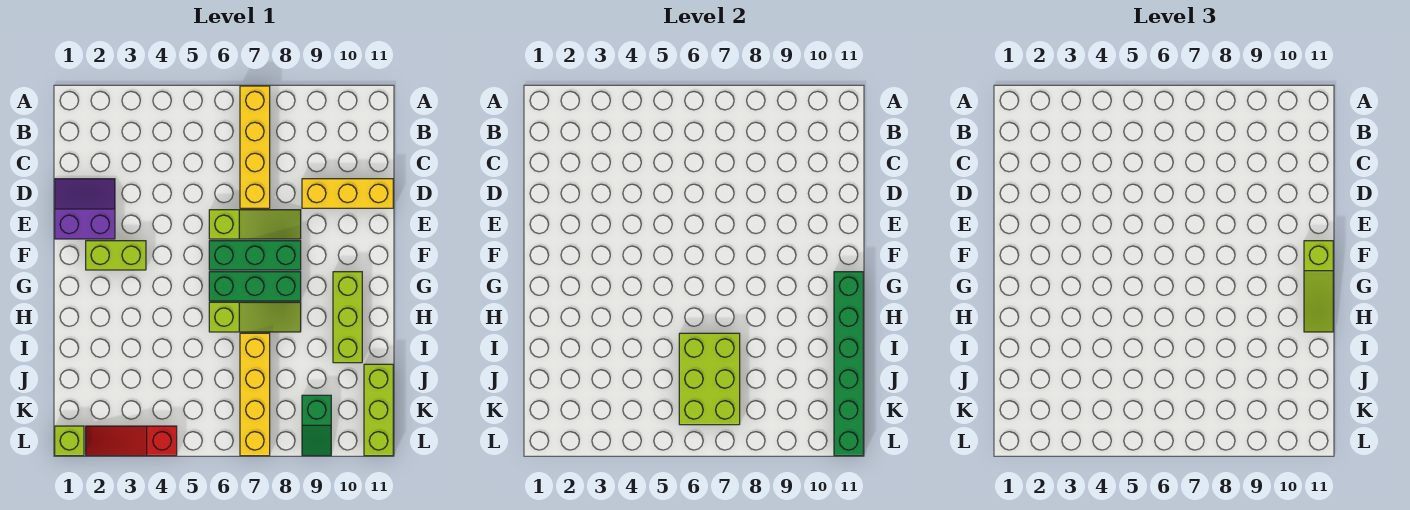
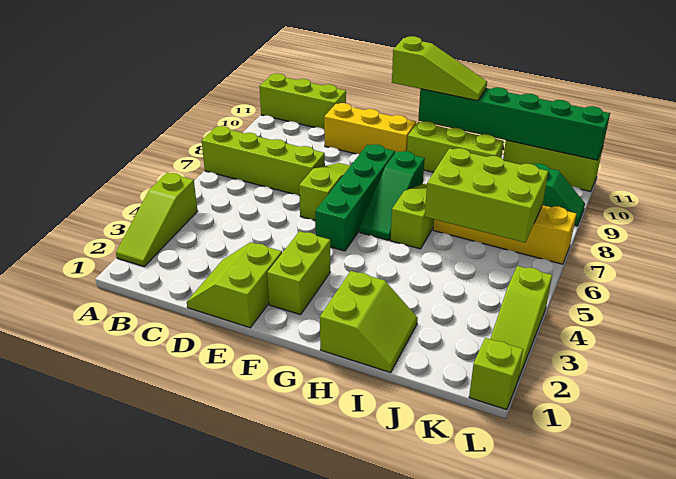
none -> lime slope A2:A4 level 1 top 4
yellow brick A7:D7 level 1 -> lime brick A7:D7 level 1
none -> lime brick A11:C11 level 1
purple slope D1:E2 level 1 top E -> lime slope D1:E2 level 1 top E
yellow brick D9:D11 level 1 -> yellow brick D10:F10 level 1
green brick F6:F8 level 1 -> green brick F5:F8 level 1
green brick G6:G8 level 1 -> green slope G6:G8 level 1 top 8
none -> lime slope H1:I2 level 1 top H
red slope L2:L4 level 1 top 4 -> lime slope L2:L4 level 1 top 4

